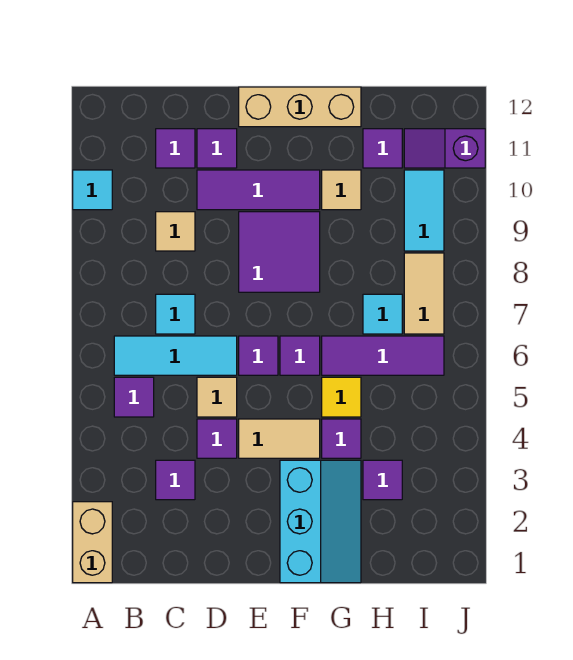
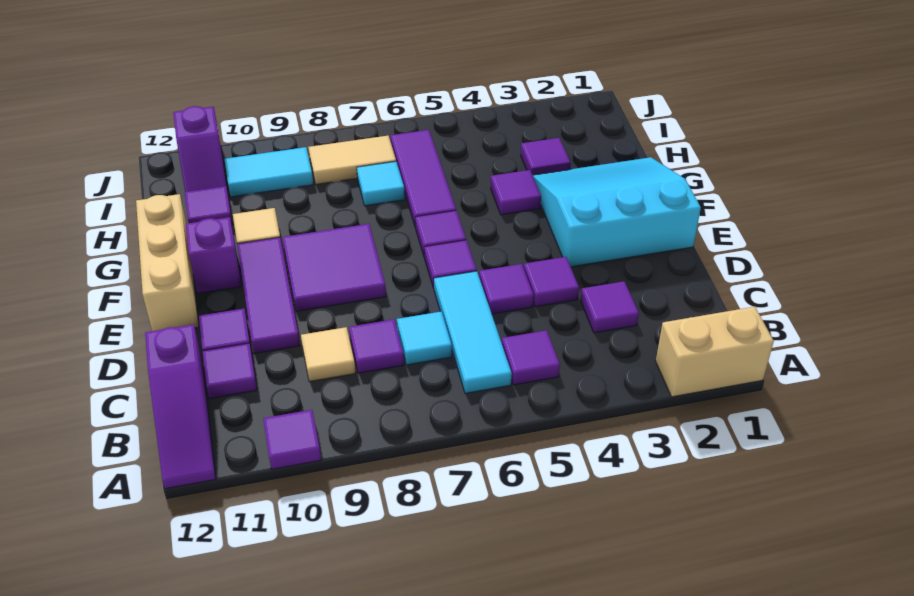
cyan tile A10 level 1 -> purple tile A10 level 1
none -> purple slope A12:C12 level 1 top C
none -> purple tile C8 level 1
tan tile D5 level 1 -> purple tile D5 level 1
tan tile E4:F4 level 1 -> none
cyan slope F1:G3 level 1 top F -> cyan slope E1:G3 level 1 top E
none -> purple brick F11 level 1
yellow tile G5 level 1 -> none

